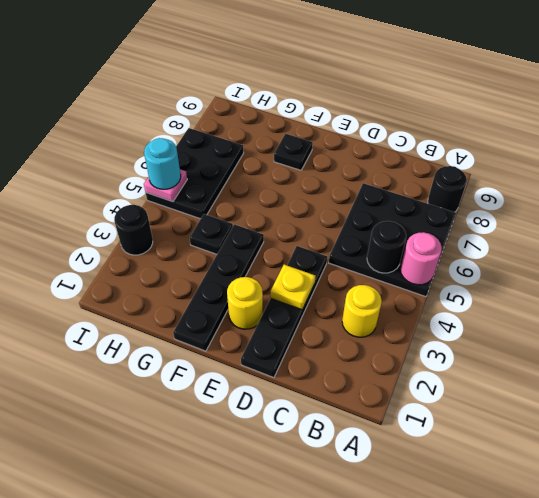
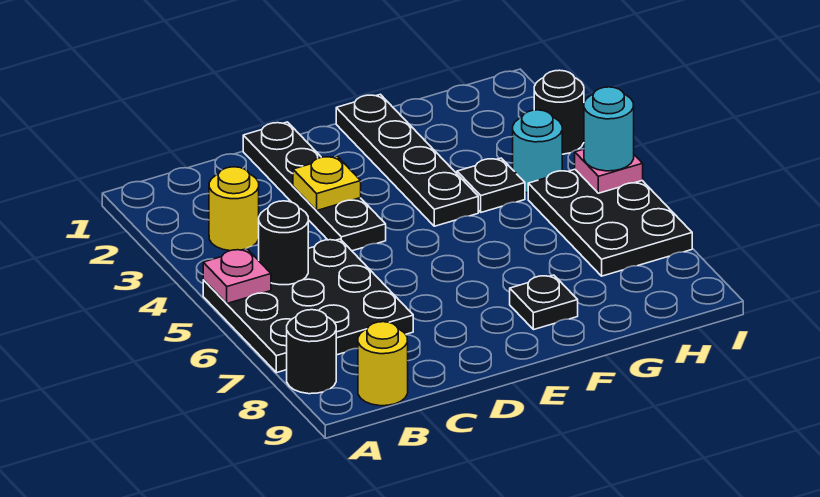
pink round brick A5 level 2 -> pink plate A5 level 2
yellow round brick E2 level 1 -> yellow round brick B9 level 1
none -> cyan round brick H4 level 1

